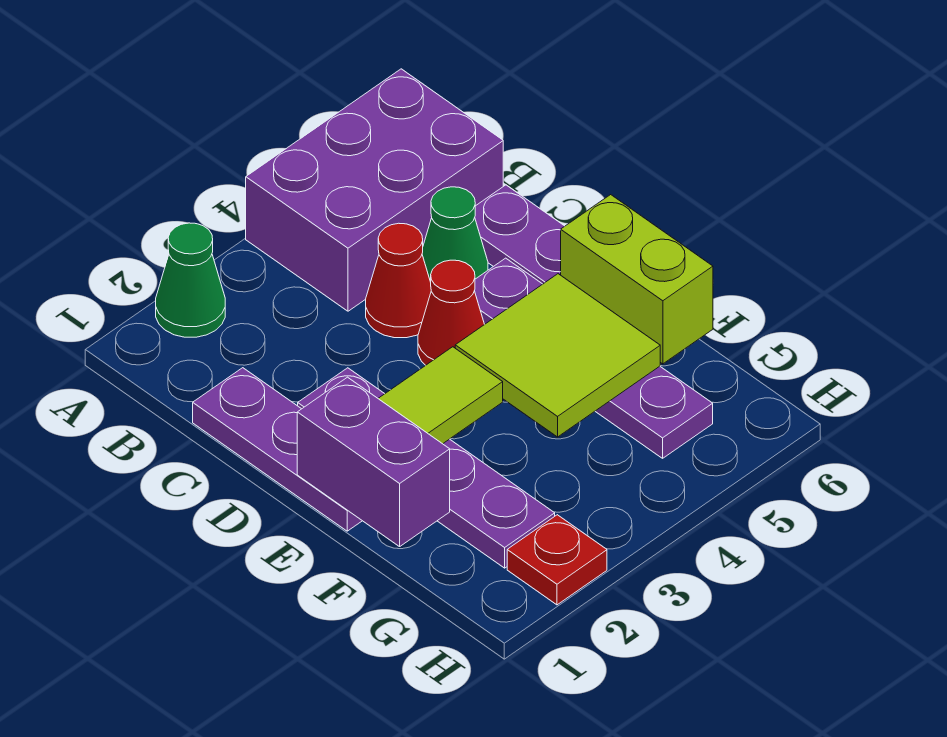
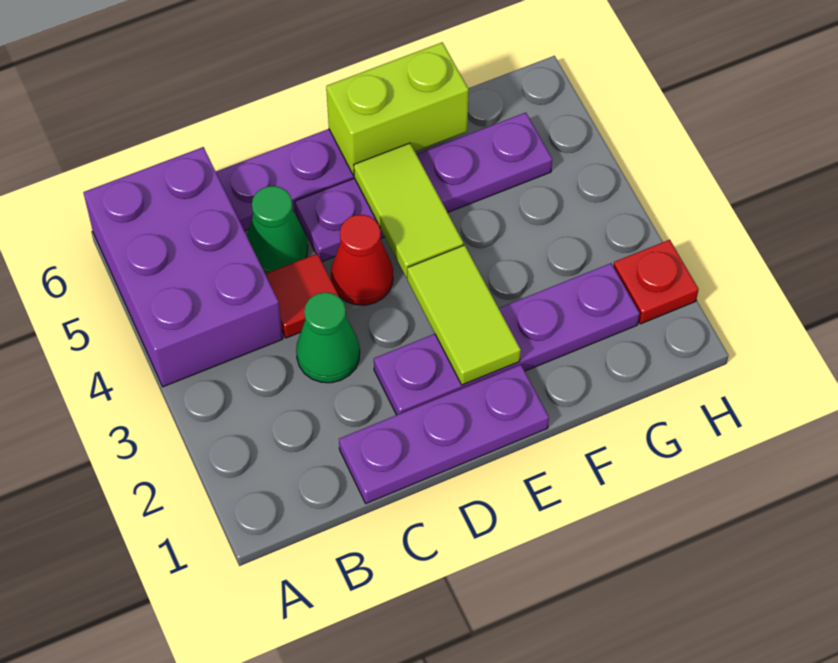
green cone A2 level 1 -> green cone C3 level 1
red cone C4 level 1 -> red tile C4 level 1
purple brick E1:F1 level 2 -> none
lime tile E4:F5 level 2 -> lime tile E4:E5 level 2

